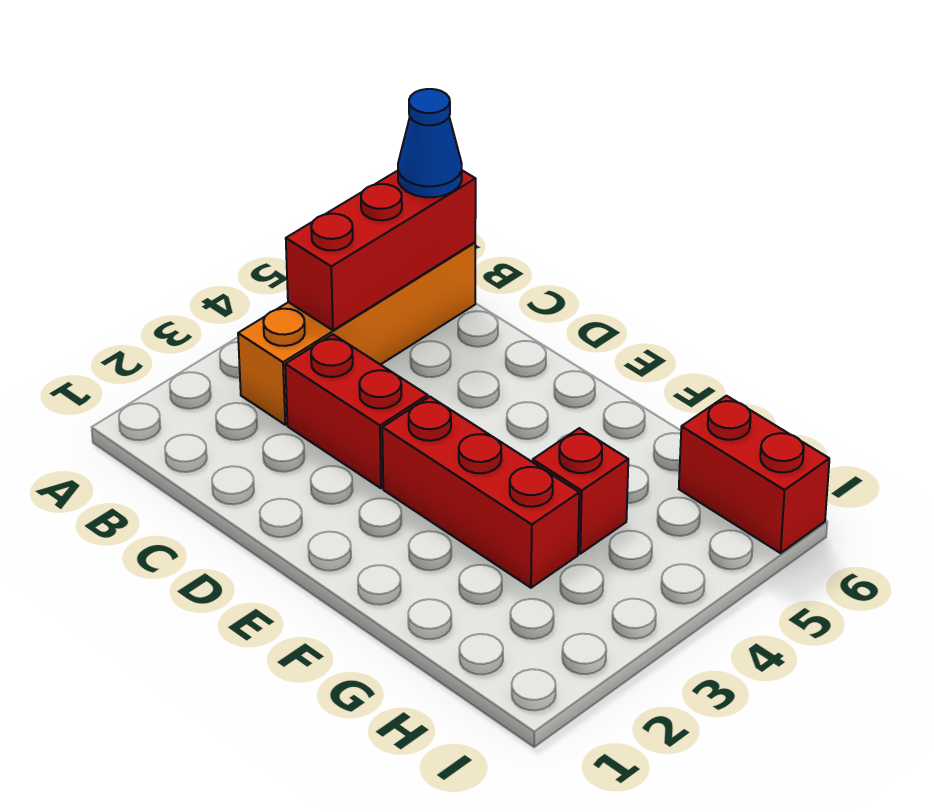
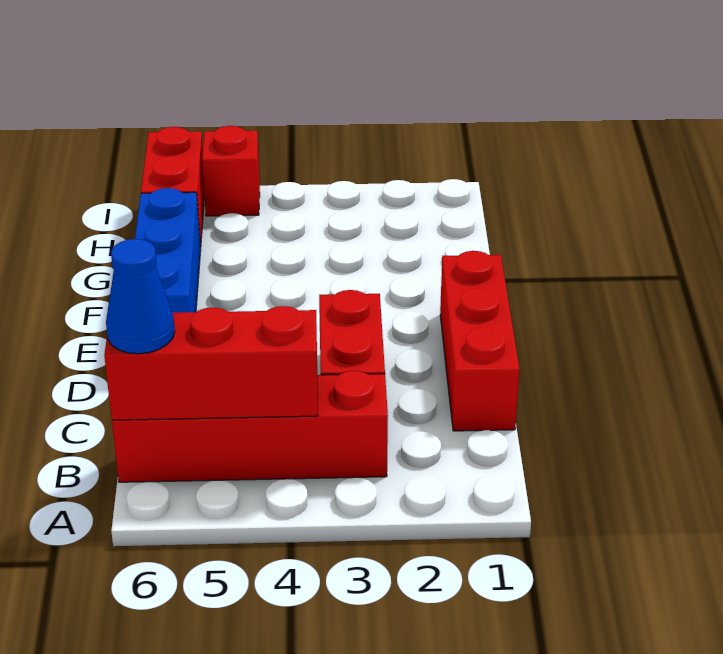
orange brick B3:B6 level 1 -> red brick B3:B6 level 1
red brick E3:G3 level 1 -> red brick C1:E1 level 1
none -> blue brick E6:G6 level 1
red brick G4 level 1 -> red brick I5 level 1

